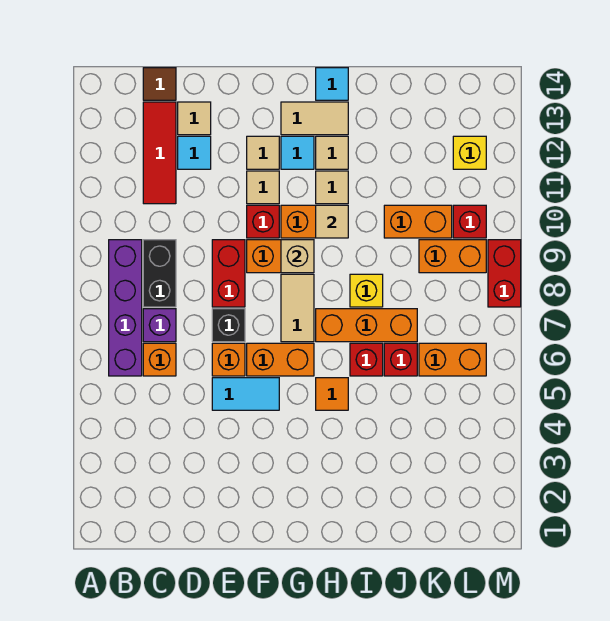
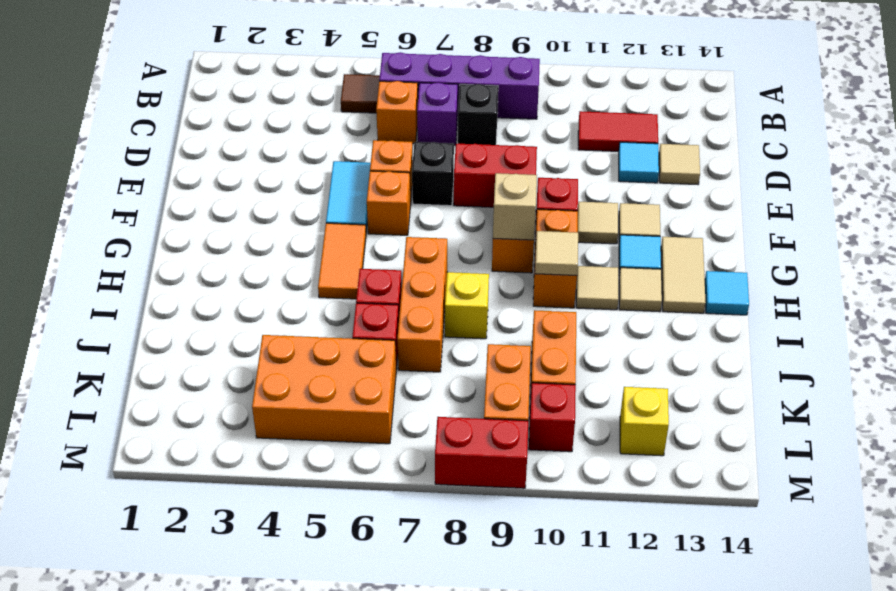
black brick C8:C9 level 1 -> black brick C8 level 1
red tile C11:C13 level 1 -> red tile C11:C12 level 1
brown tile C14 level 1 -> brown tile B5 level 1
orange brick F6:G6 level 1 -> orange brick F6 level 1
tan tile G7:G8 level 1 -> none
orange tile H5 level 1 -> orange tile G5:H5 level 1
orange brick K6:L6 level 1 -> orange brick K4:L6 level 1

